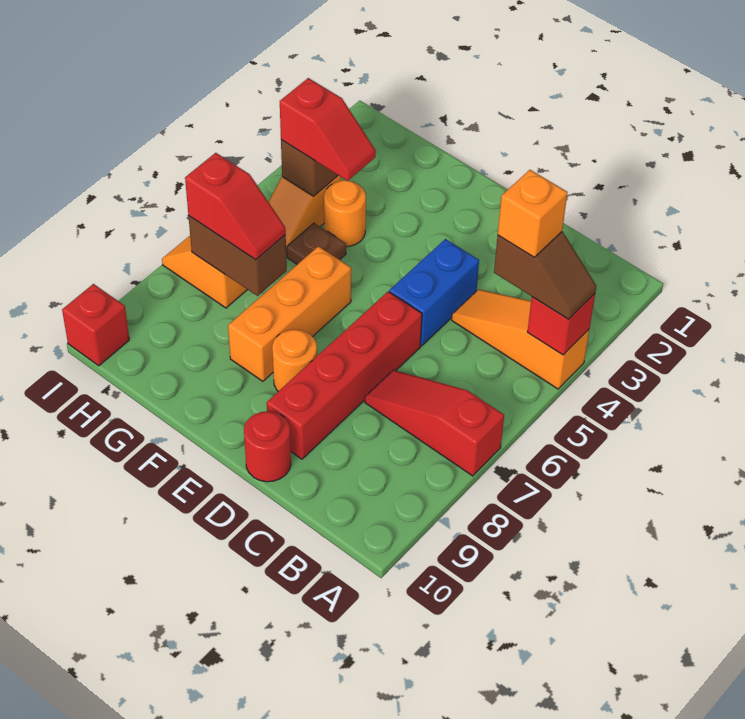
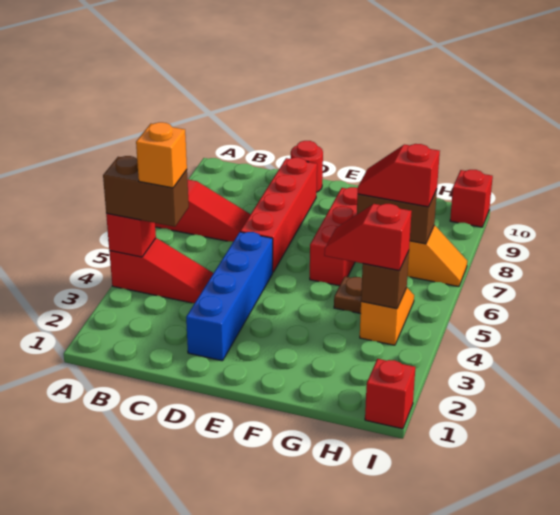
orange slope A4:C4 level 1 top A -> red slope A4:C4 level 1 top A
brown slope A4:B4 level 3 top B -> brown brick A4:B4 level 3
blue brick D4:D5 level 1 -> blue brick D2:D5 level 1
orange round brick E8 level 1 -> none
orange brick F6:F8 level 1 -> red brick F6:F8 level 1
orange round brick G4 level 1 -> none
none -> red brick I1 level 1

